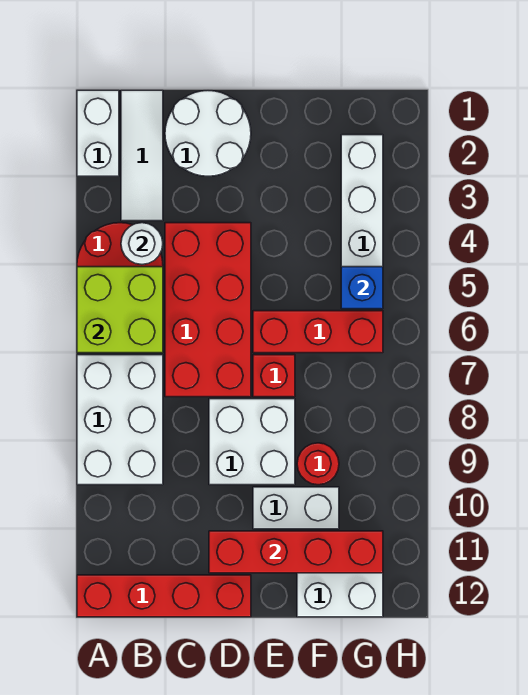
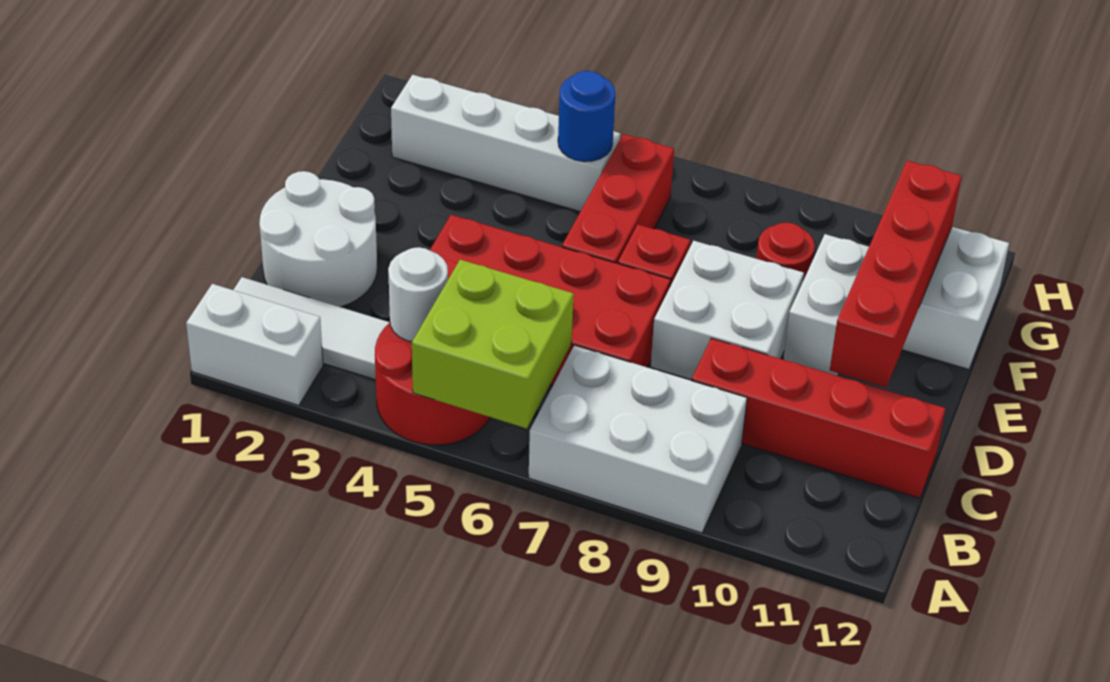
red brick A12:D12 level 1 -> red brick C9:C12 level 1
blue brick G5 level 2 -> blue round brick G5 level 2

